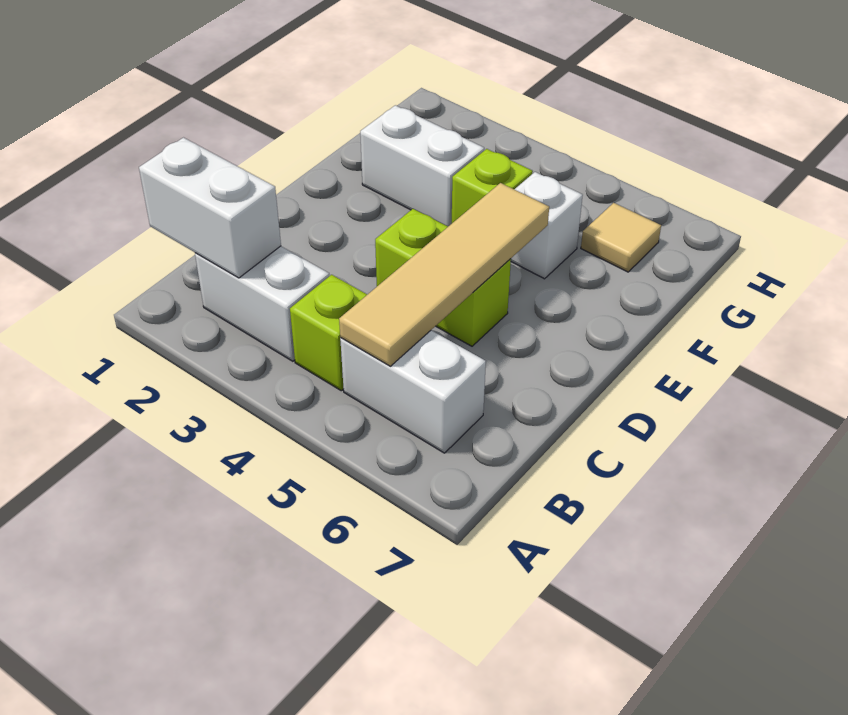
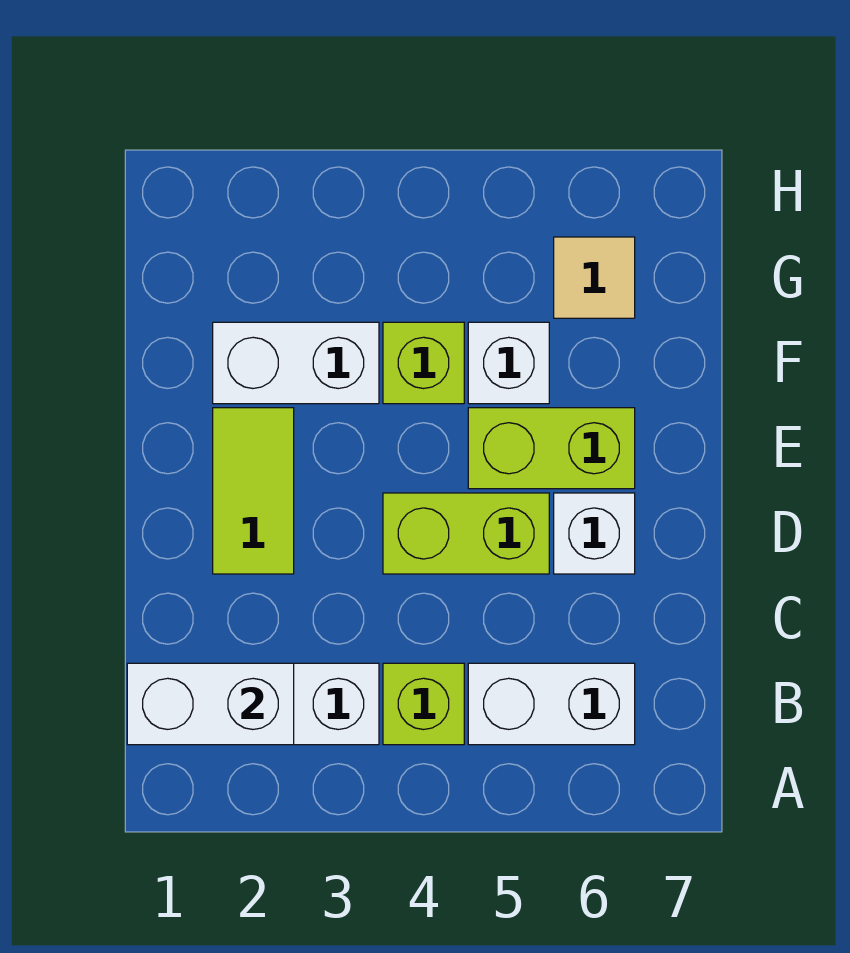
tan tile B5:E5 level 2 -> none
none -> lime tile D2:E2 level 1
none -> white brick D6 level 1
none -> lime brick E5:E6 level 1

